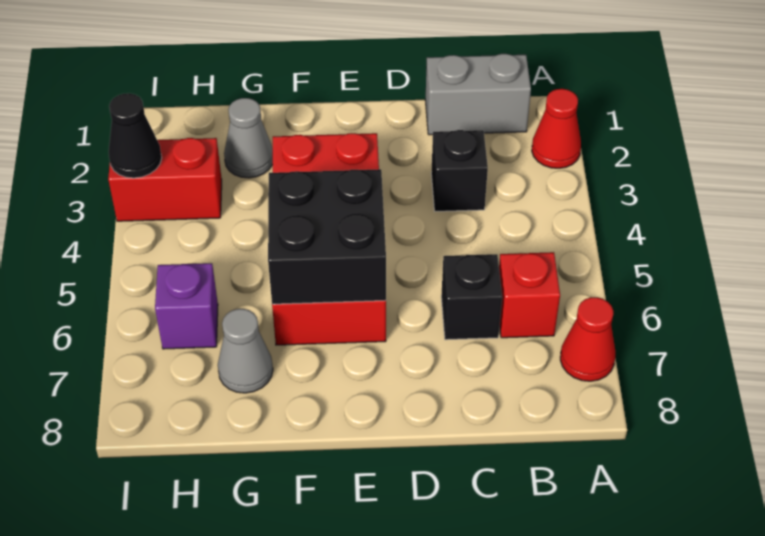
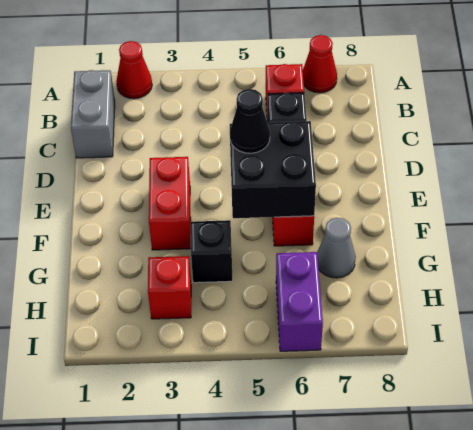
black brick C3 level 1 -> black brick G4 level 1
grey cone G2 level 1 -> none
red brick H3:I3 level 1 -> red brick H3 level 1
purple brick H6 level 1 -> purple brick H6:I6 level 1
black cone I3 level 2 -> black cone E5 level 3

